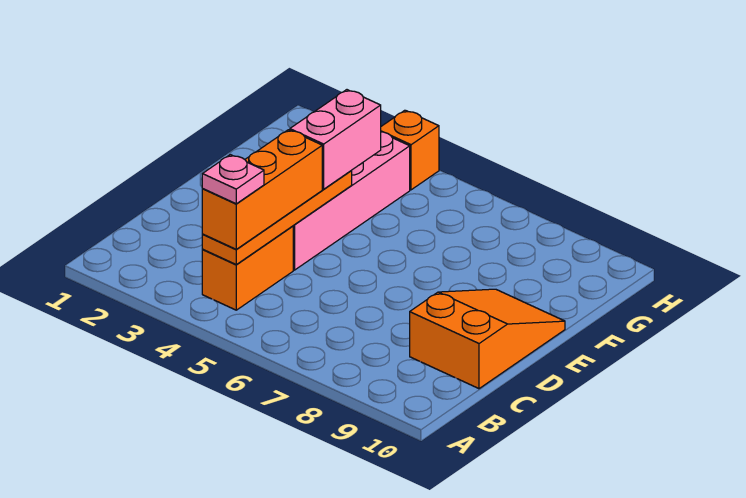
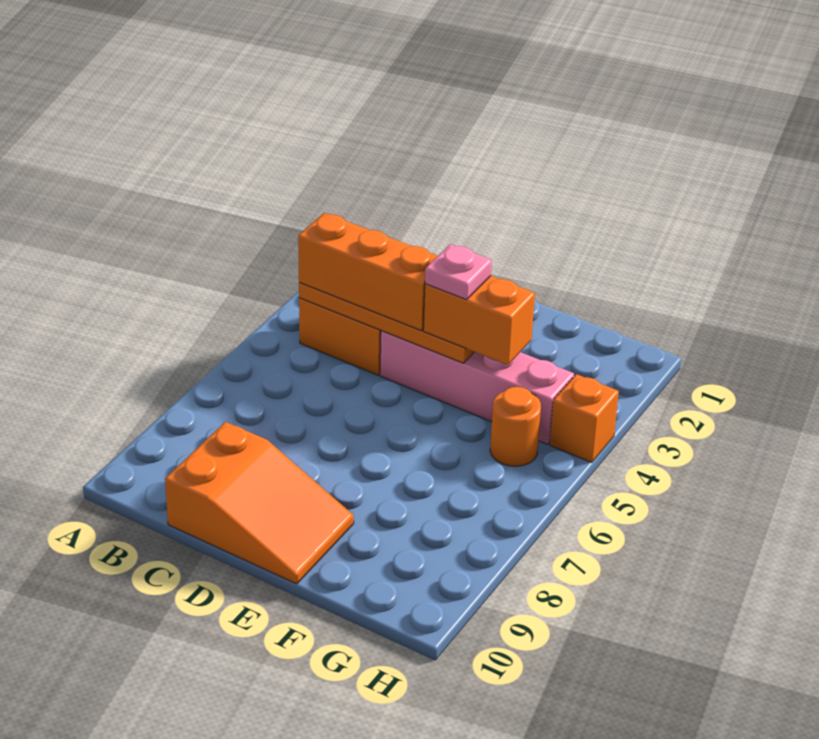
pink plate B4 level 4 -> pink plate E4 level 4
pink brick E4:F4 level 3 -> orange brick E4:F4 level 3
none -> orange round brick G5 level 1

